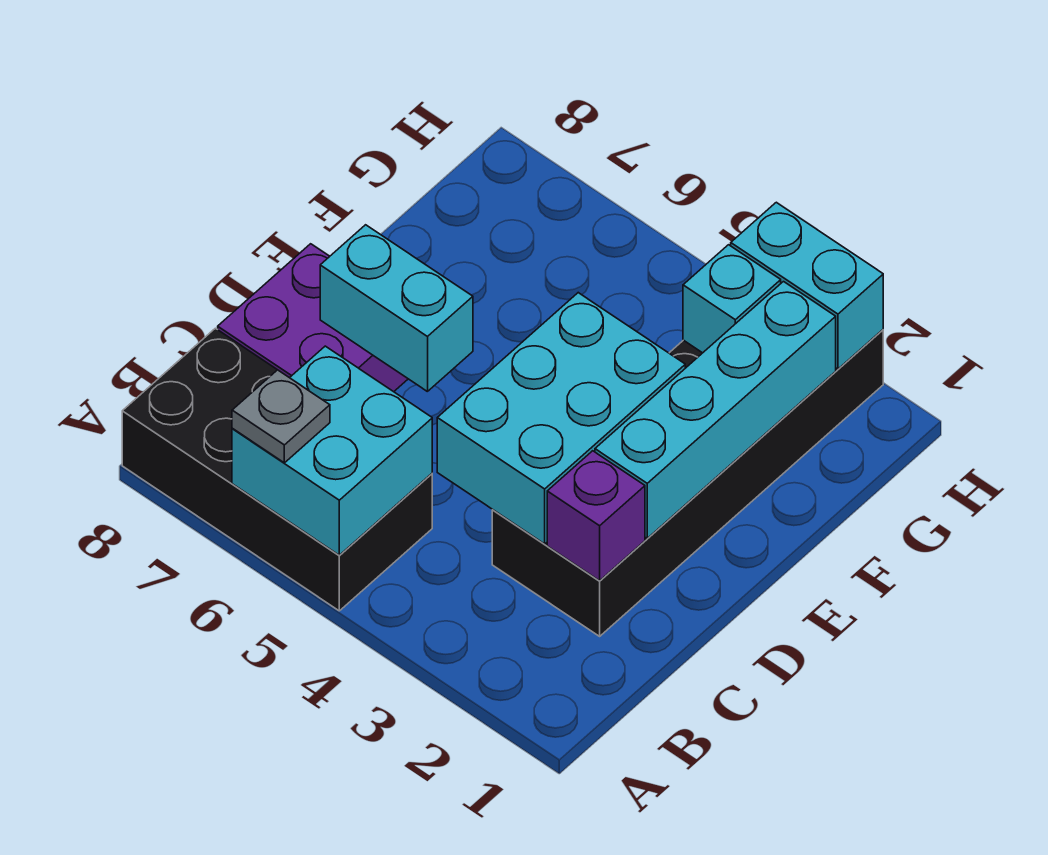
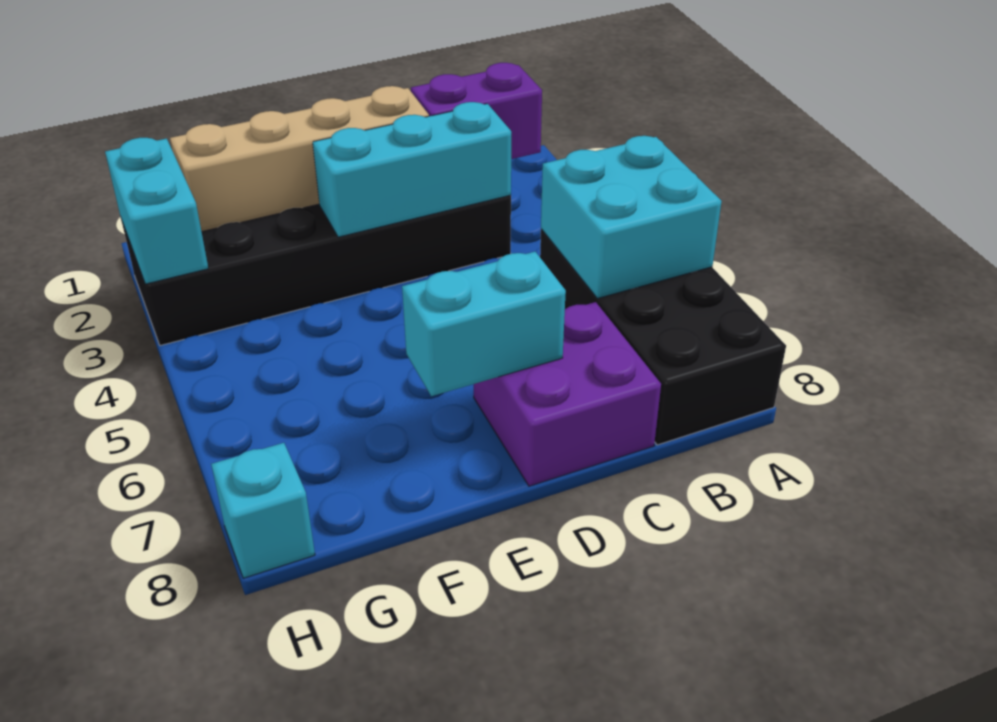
grey plate A6 level 3 -> none
purple brick C2 level 2 -> purple brick B2:C2 level 2
cyan brick C3:E4 level 2 -> cyan brick C3:E3 level 2
cyan brick D2:G2 level 2 -> tan brick D2:G2 level 2
cyan brick D6:D7 level 2 -> cyan brick D7:E7 level 2
cyan brick G3 level 2 -> cyan brick H8 level 1

